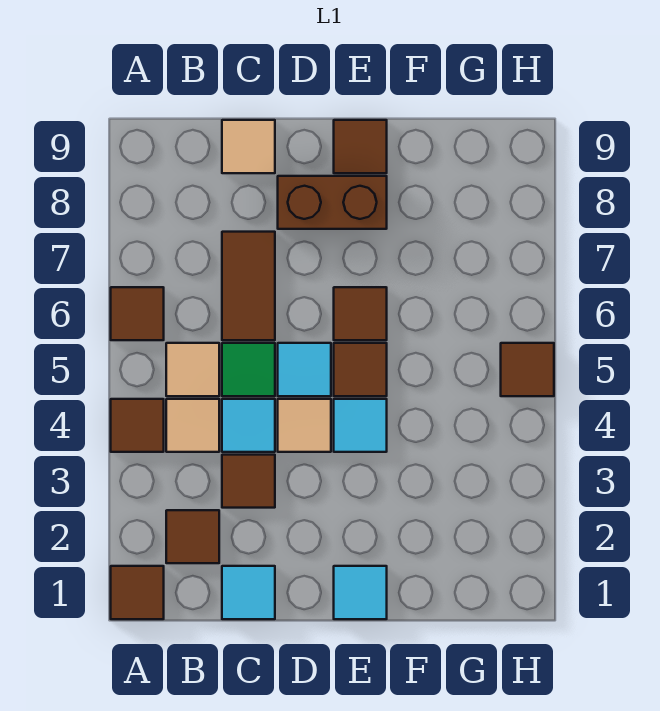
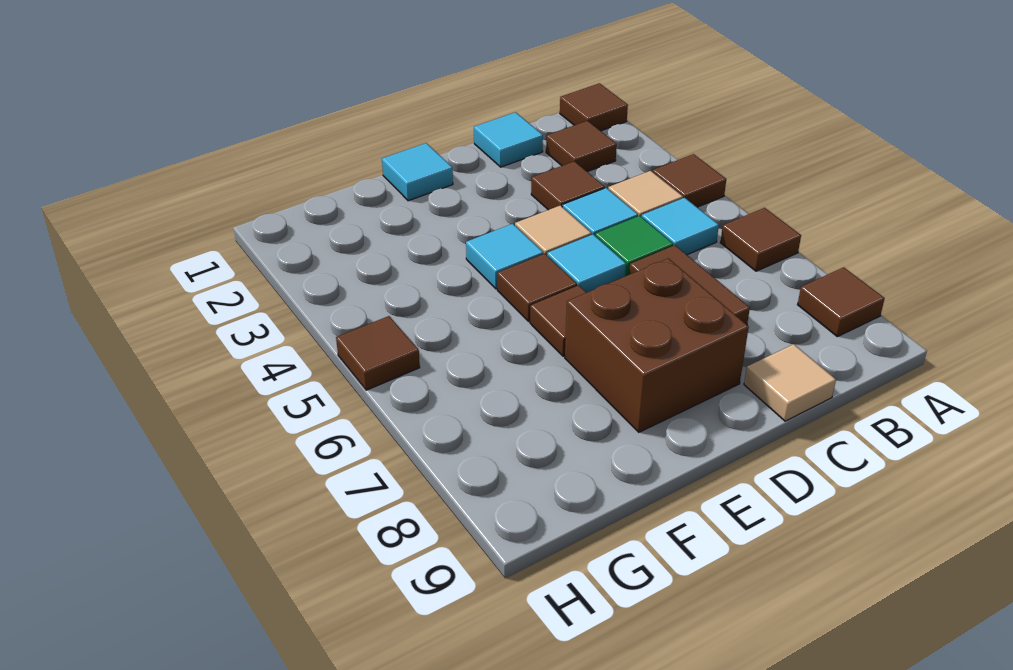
tan tile B5 level 1 -> cyan tile B5 level 1
brown brick D8:E8 level 1 -> brown brick D7:E8 level 1
brown tile E9 level 1 -> brown tile A8 level 1

